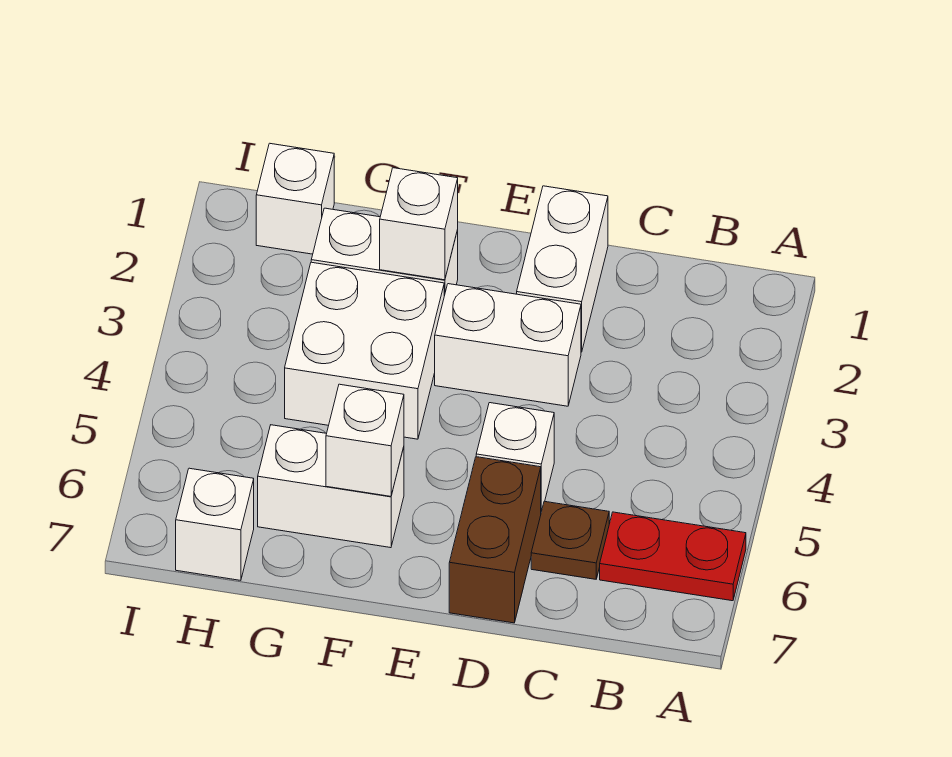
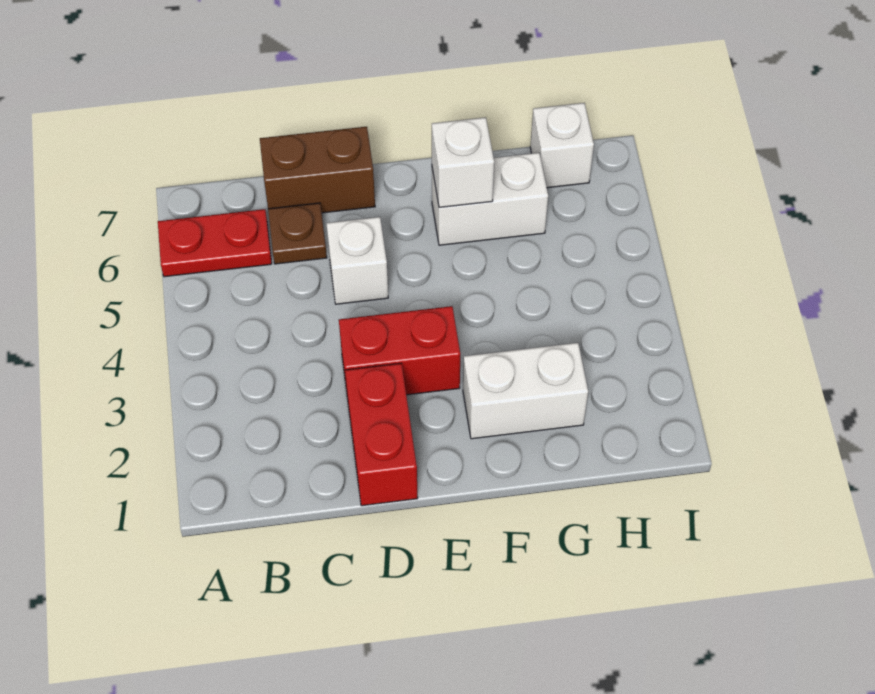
white brick D1:D2 level 1 -> red brick D1:D2 level 1
white brick D3:E3 level 1 -> red brick D3:E3 level 1
brown brick D6:D7 level 1 -> brown brick C7:D7 level 1
white brick F2 level 2 -> none
white brick F3:G4 level 1 -> none
white brick H1 level 1 -> none

